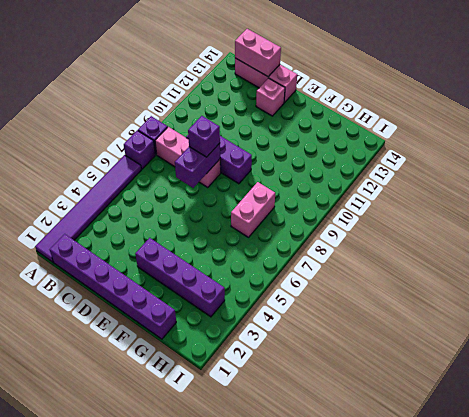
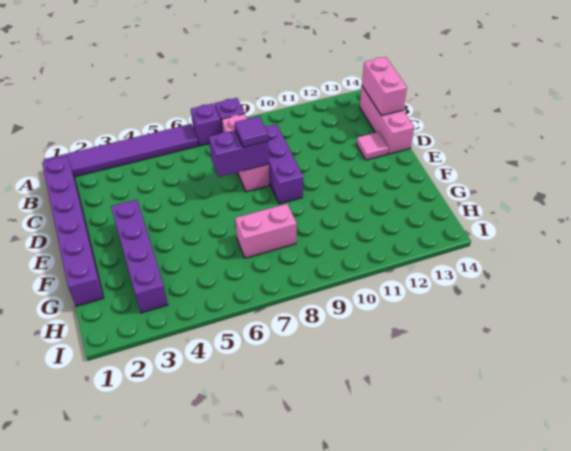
purple brick D8 level 3 -> purple tile D8 level 3
pink brick D13 level 1 -> pink tile D13 level 1

